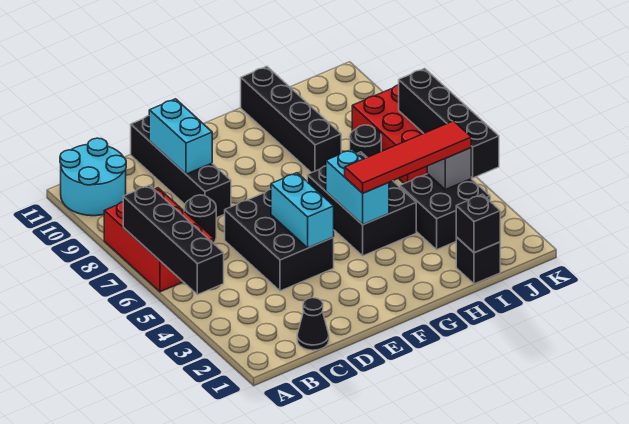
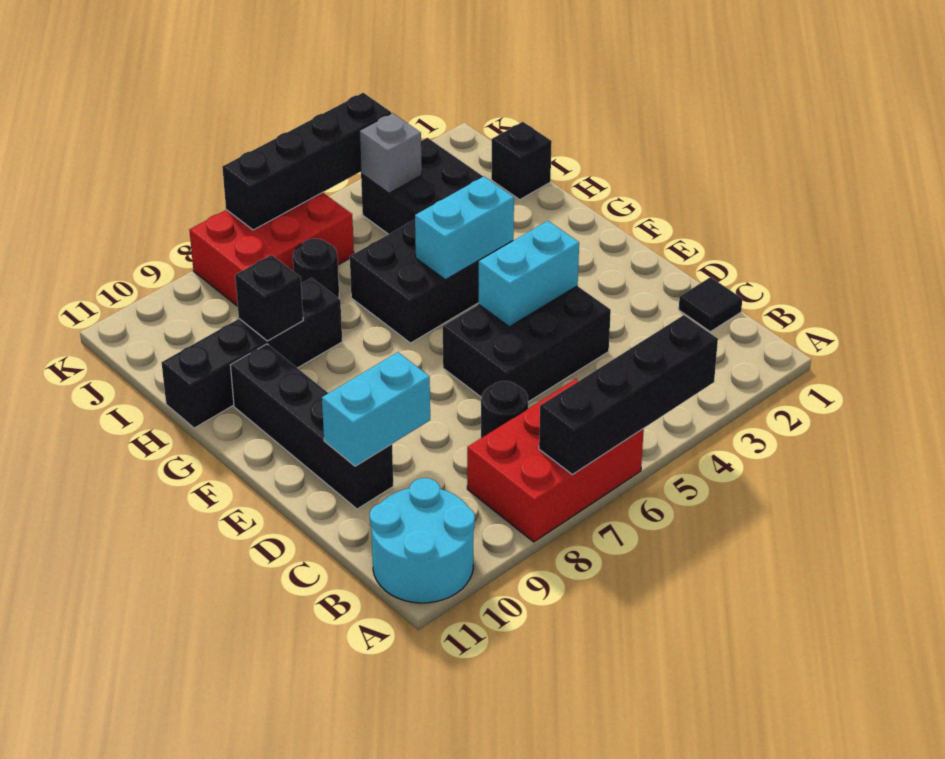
black cone C1 level 1 -> black tile C1 level 1
black brick D8:D11 level 1 -> black brick D10:G10 level 1
red tile G4:J4 level 3 -> none
black brick I1 level 2 -> black brick H9 level 2

